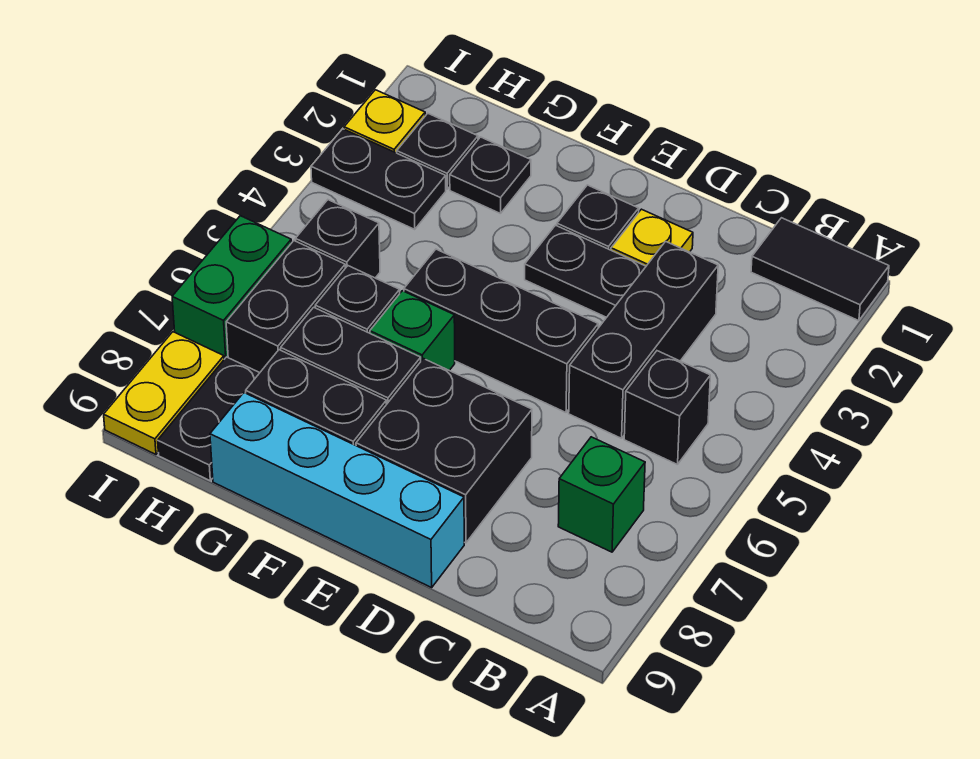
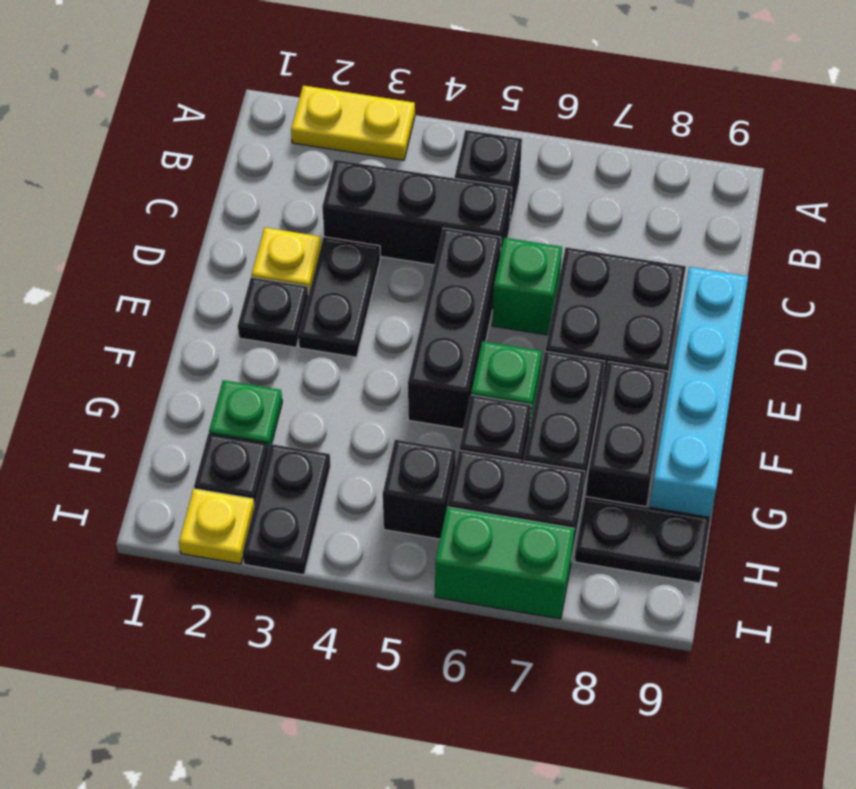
black tile A1:B1 level 1 -> none
green brick B7 level 1 -> green brick D6 level 1
black plate G2 level 1 -> green plate G2 level 1
yellow plate I8:I9 level 1 -> yellow plate A2:A3 level 1

